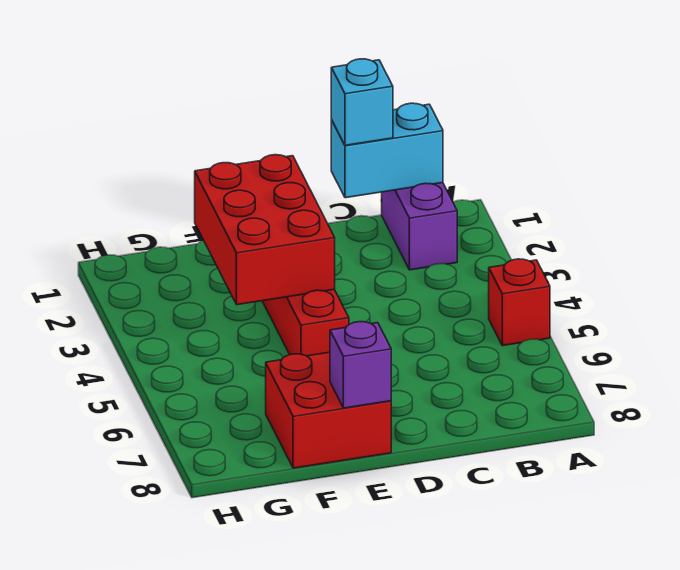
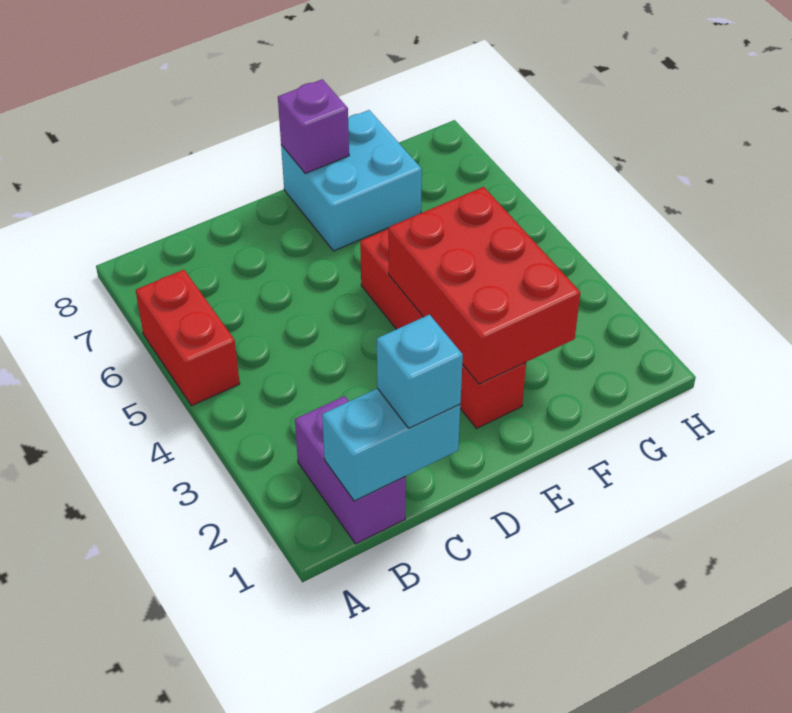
red brick A5 level 1 -> red brick A5:A6 level 1
red brick E7:F8 level 1 -> cyan brick E7:F8 level 1

